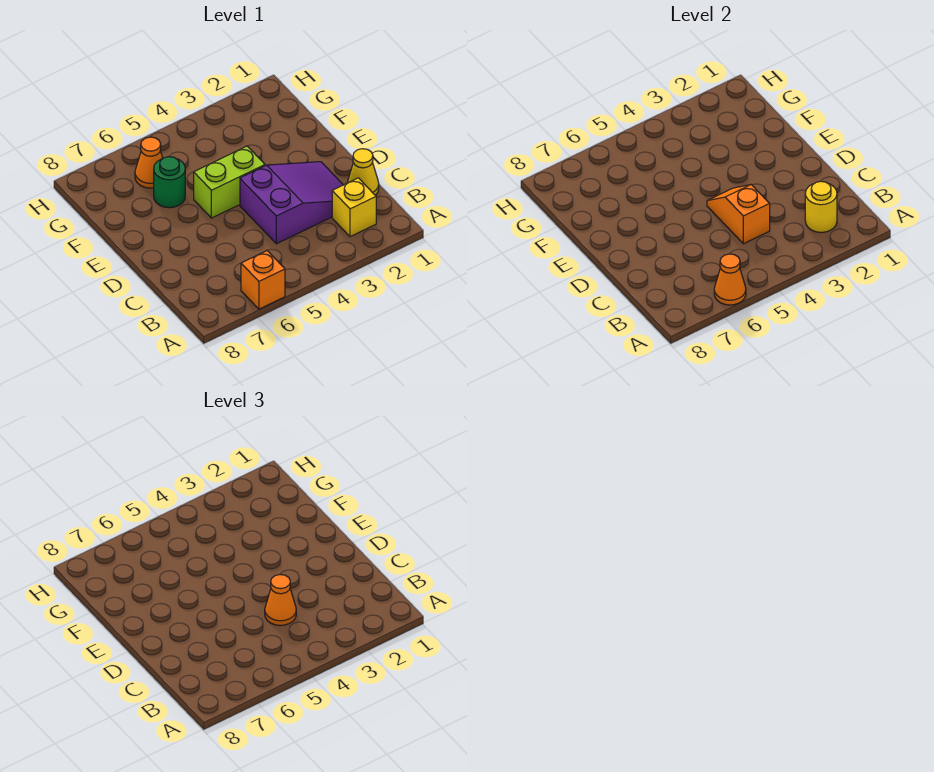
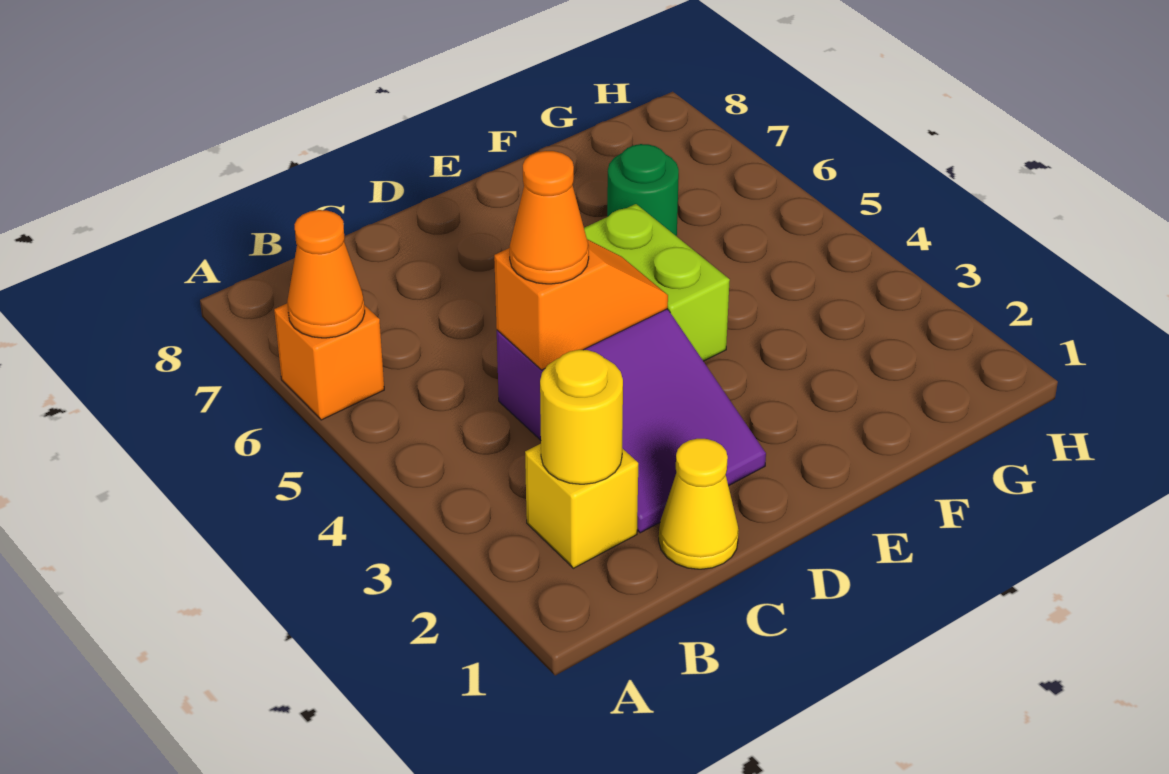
orange cone G6 level 1 -> none

